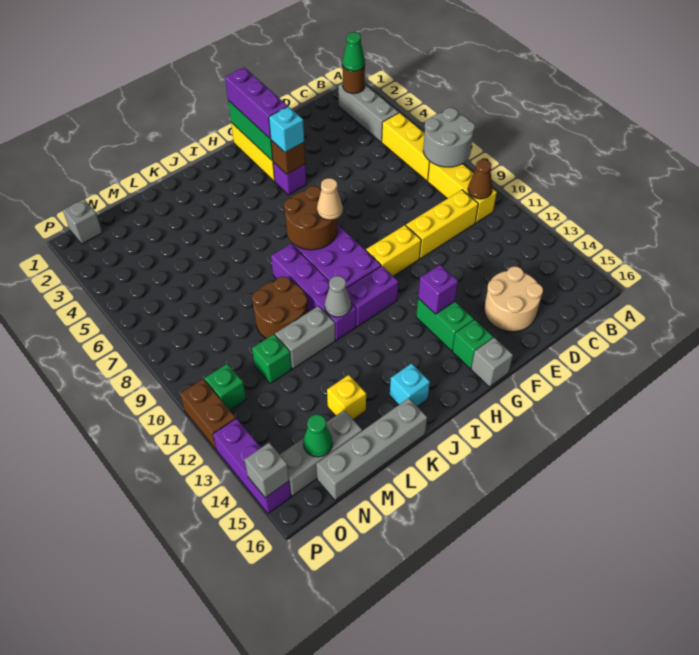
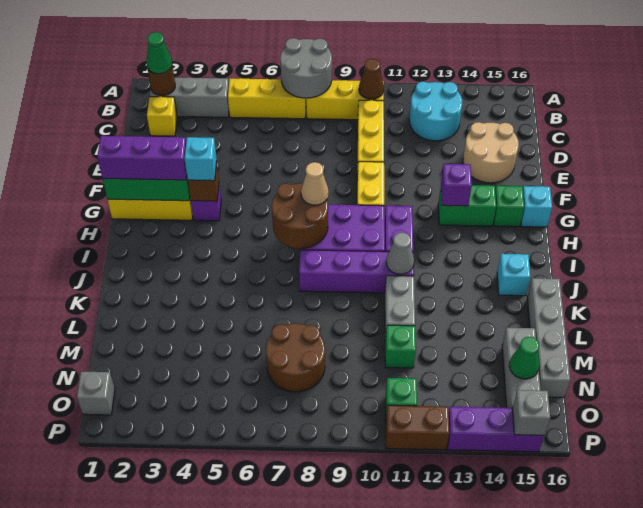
none -> cyan round brick B12:C13 level 1
grey brick G16 level 1 -> cyan brick G16 level 1
brown round brick K9:L10 level 1 -> brown round brick M7:N8 level 1
yellow brick L14 level 1 -> yellow brick C2 level 1

